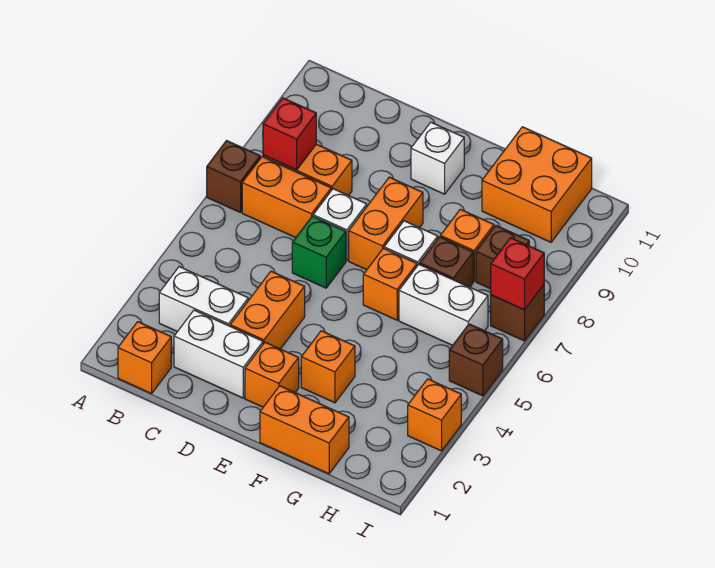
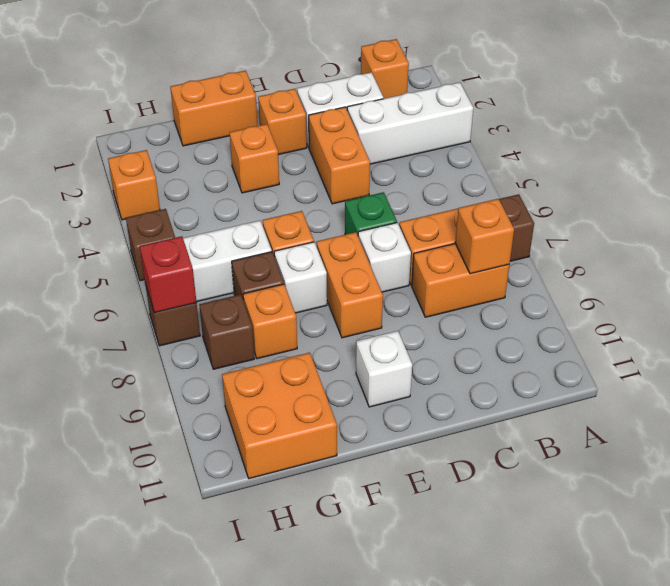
white brick B3:C3 level 1 -> white brick A3:C3 level 1
red brick B8 level 2 -> orange brick B8 level 2

